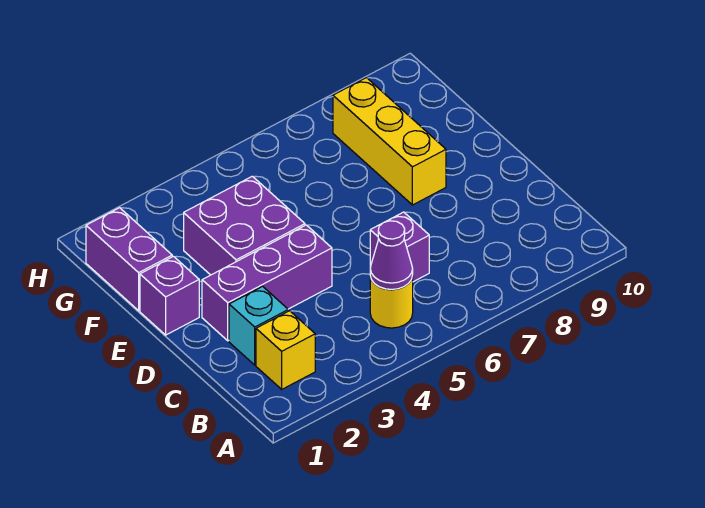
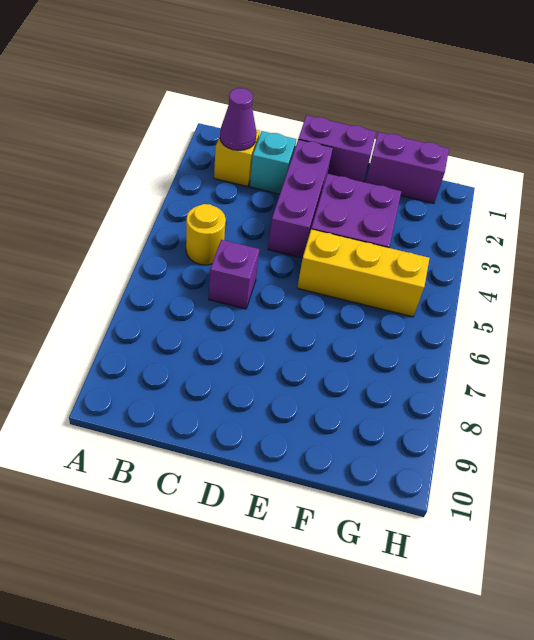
purple cone B5 level 2 -> purple cone B2 level 2
purple brick E1 level 1 -> purple brick D1:E1 level 1
yellow brick E8:G8 level 1 -> yellow brick E5:G5 level 1

